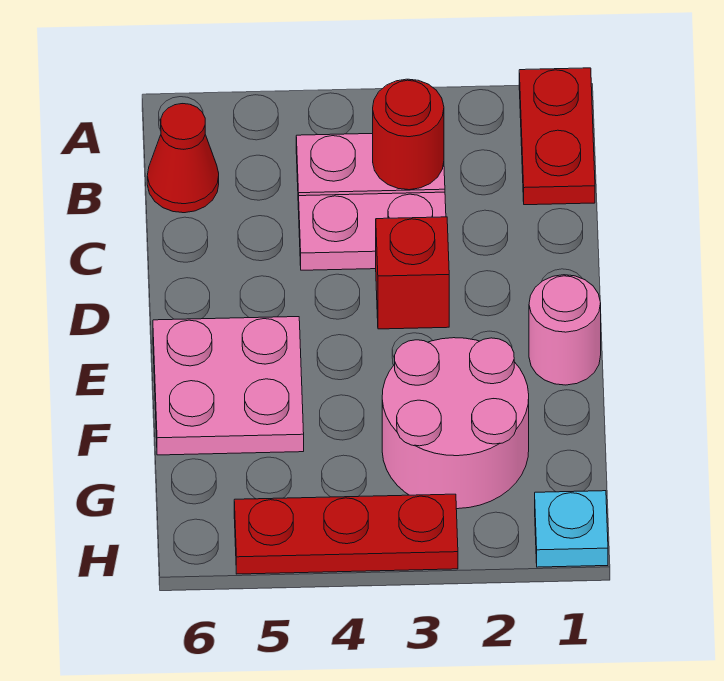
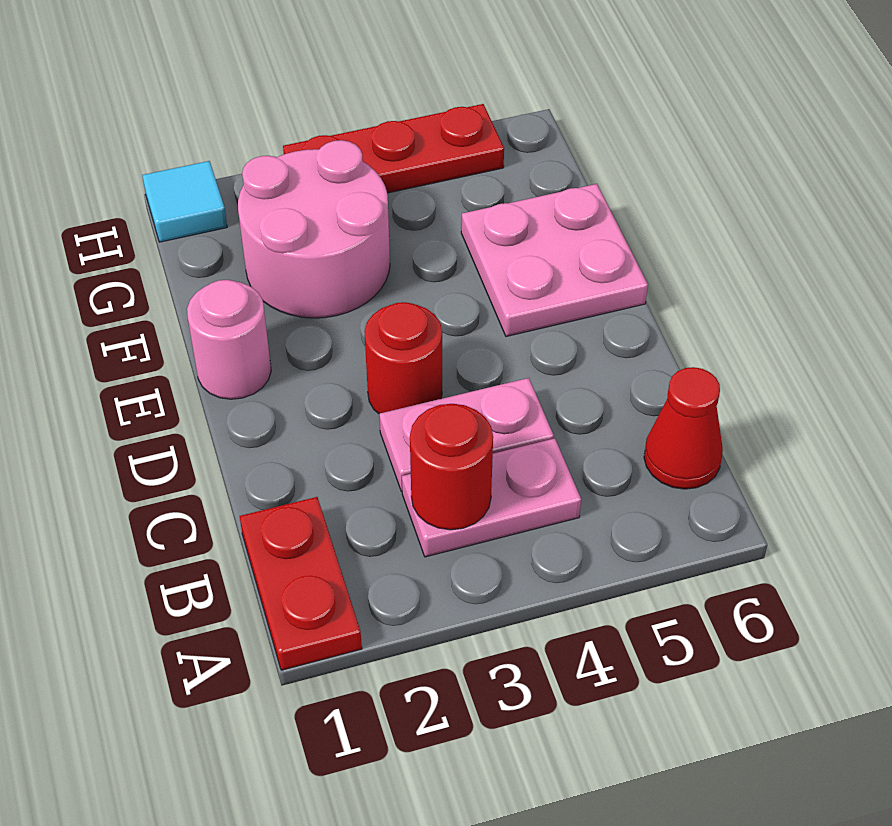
red brick D3 level 1 -> red round brick D3 level 1
cyan plate H1 level 1 -> cyan tile H1 level 1

